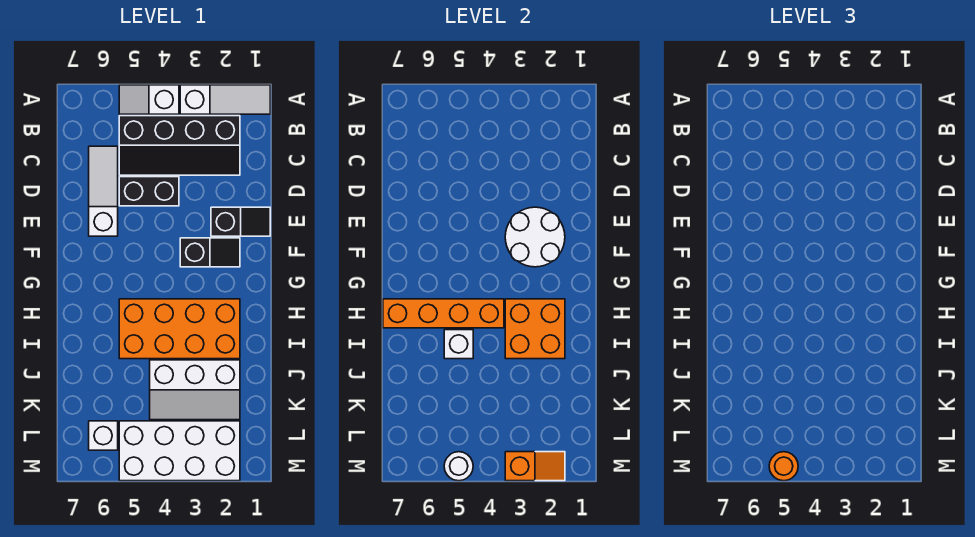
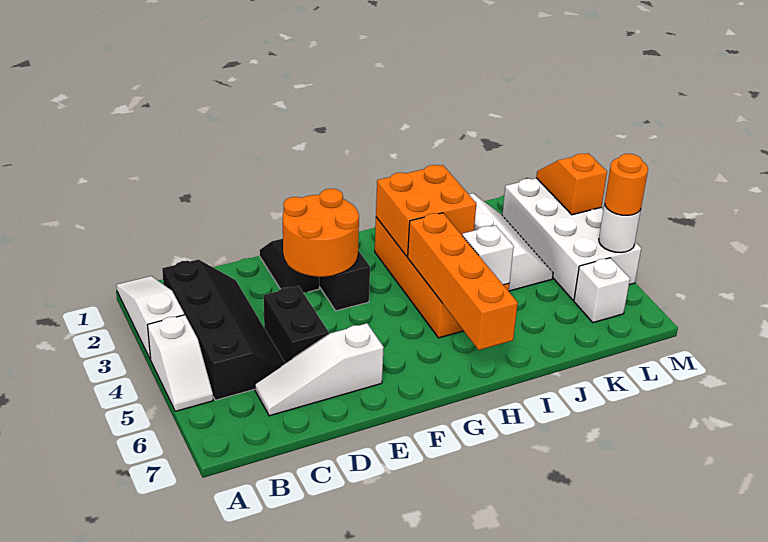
white round brick E2:F3 level 2 -> orange round brick E2:F3 level 2

